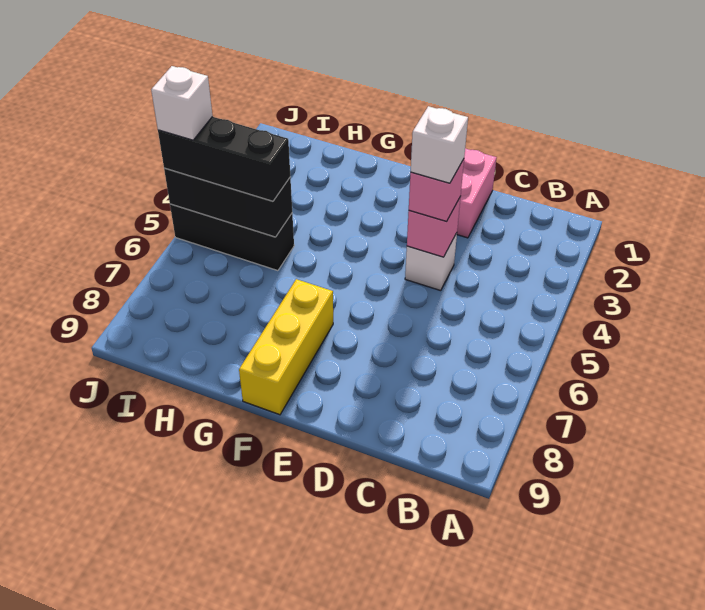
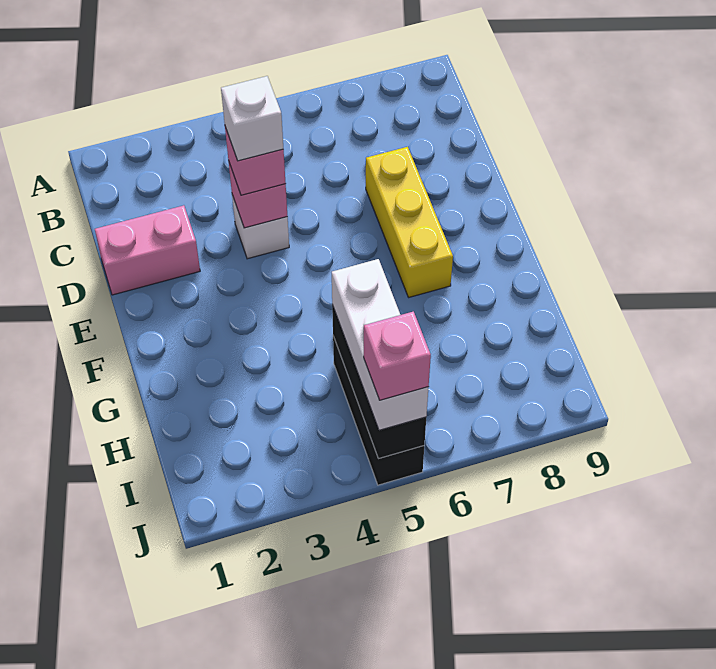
yellow brick F7:F9 level 1 -> yellow brick D7:F7 level 1
black brick H5:J5 level 3 -> white brick H5:J5 level 3
white brick J5 level 4 -> pink brick J5 level 4

